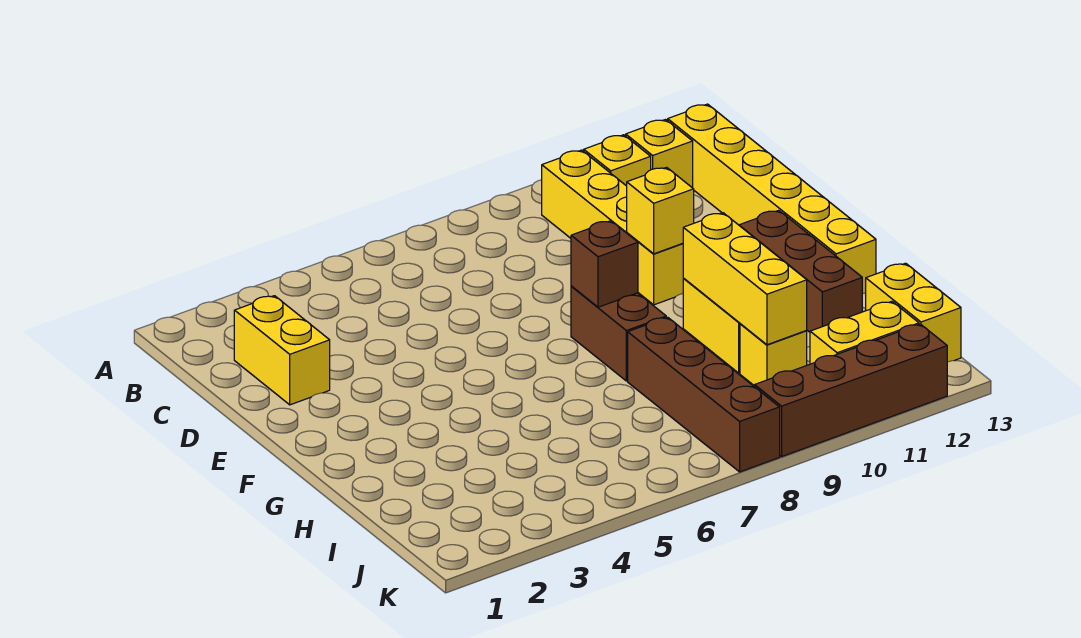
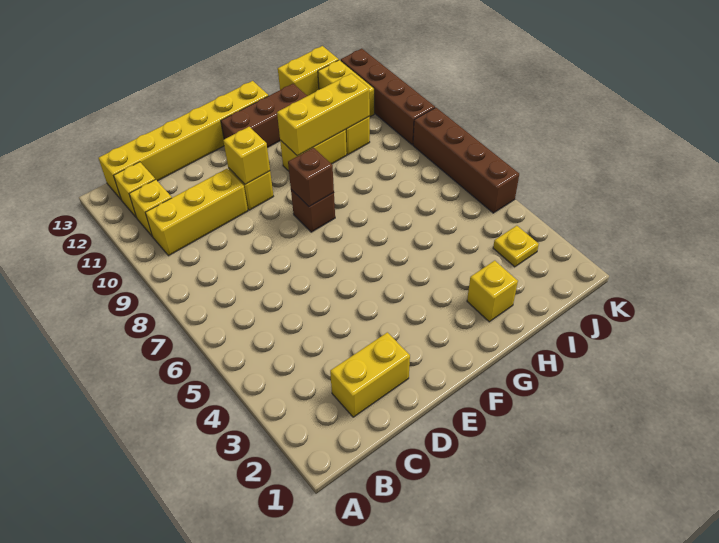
brown brick F8:G8 level 1 -> brown brick F8 level 1
none -> yellow brick H2 level 1
brown brick H8:K8 level 1 -> brown brick K5:K8 level 1
none -> yellow plate J3 level 1

